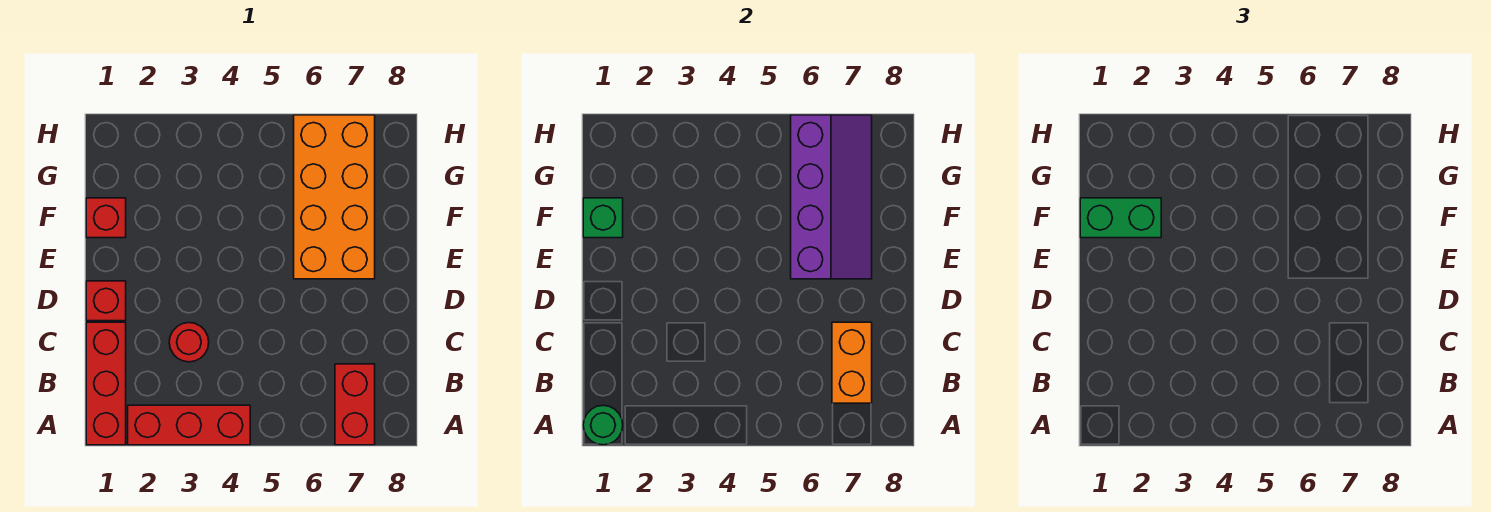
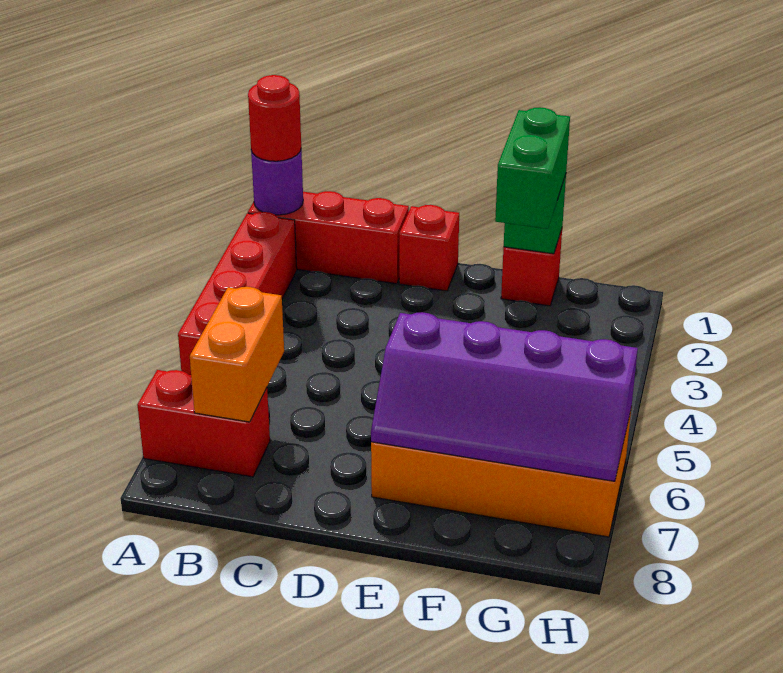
green round brick A1 level 2 -> purple round brick A1 level 2
red brick A2:A4 level 1 -> red brick A2:A5 level 1
orange brick B7:C7 level 2 -> orange brick B6:B7 level 2
red round brick C3 level 1 -> red round brick A1 level 3

